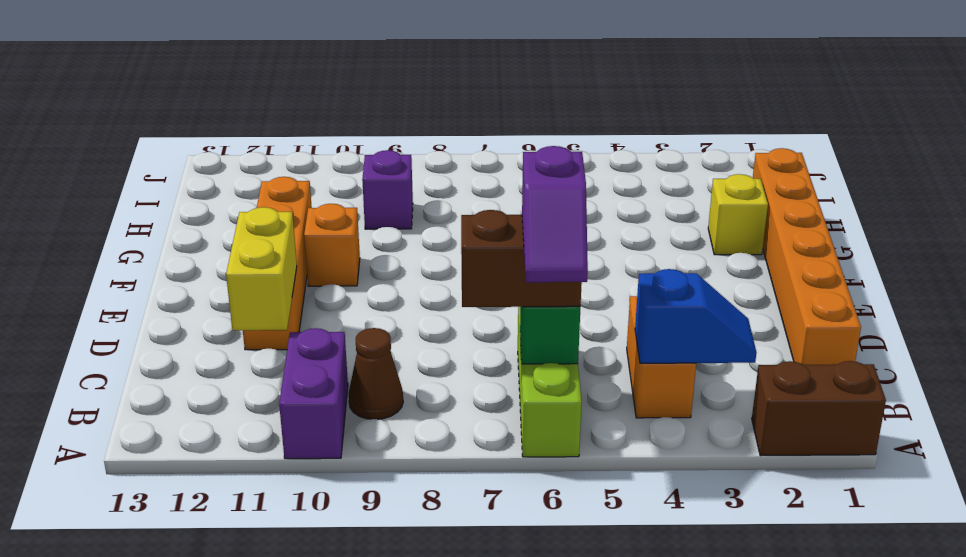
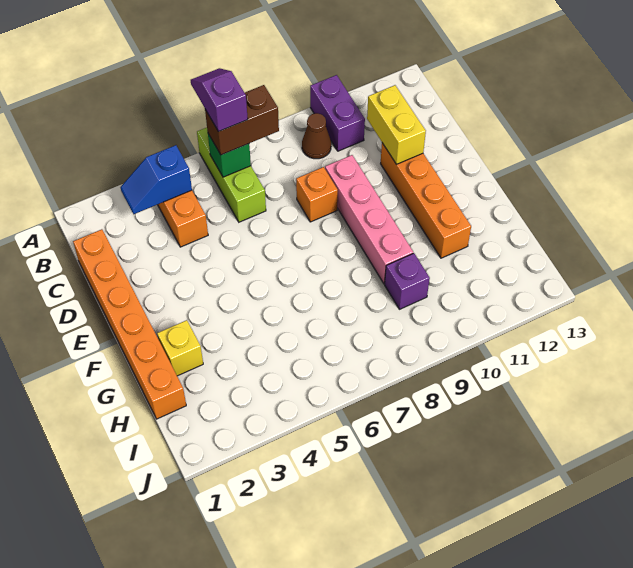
brown brick A1:A2 level 1 -> none
none -> pink brick D9:G9 level 1
orange brick F10 level 1 -> orange brick D8 level 1

